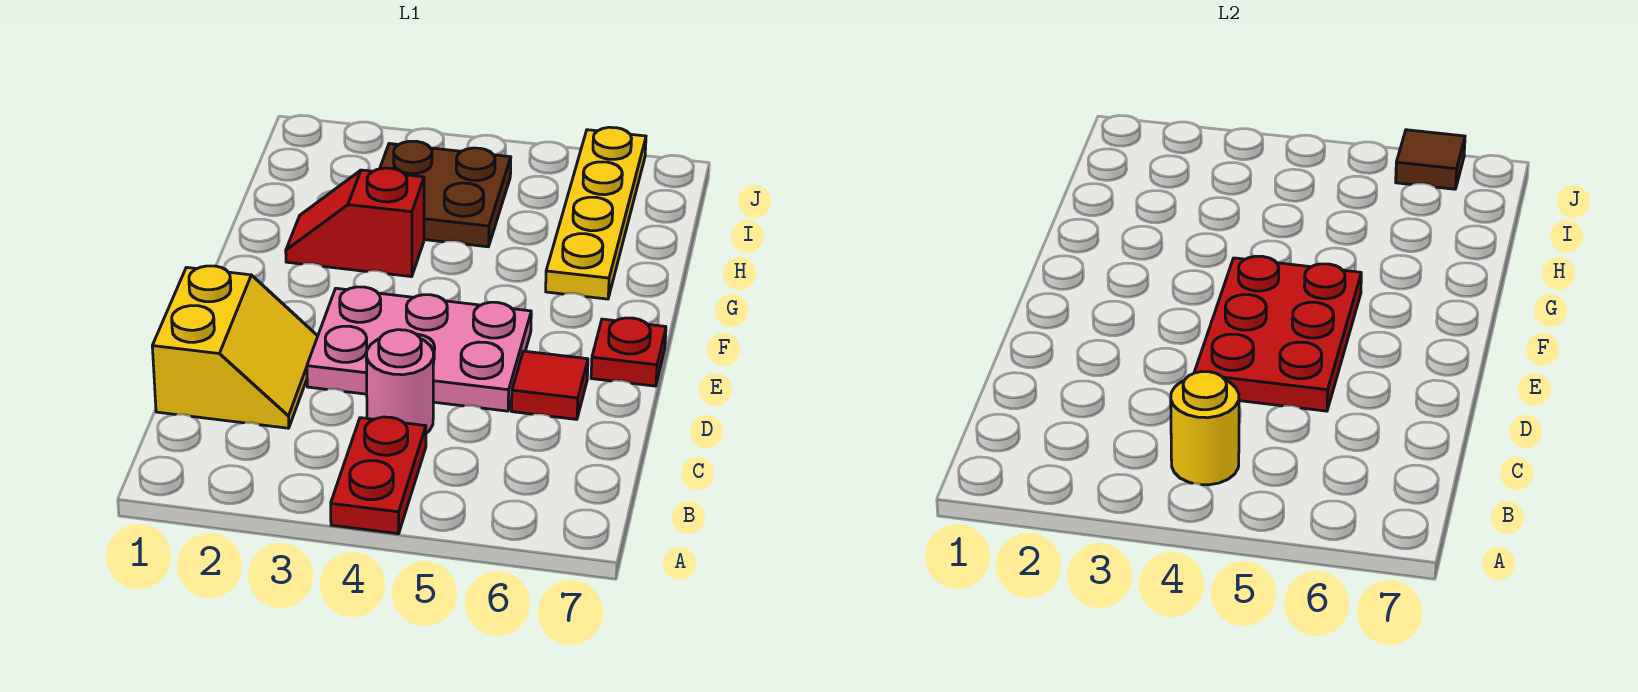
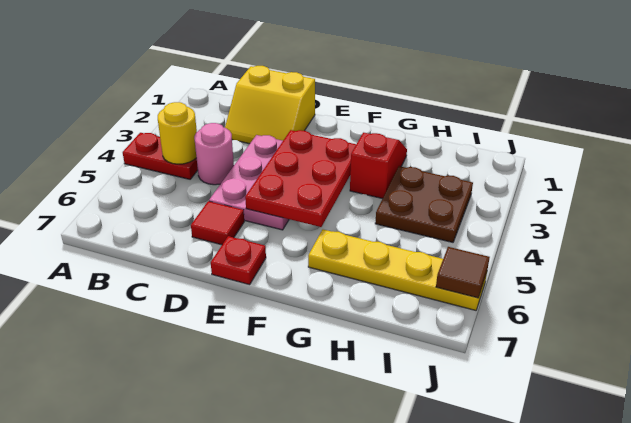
red plate D4:F5 level 2 -> red plate E3:F5 level 2

